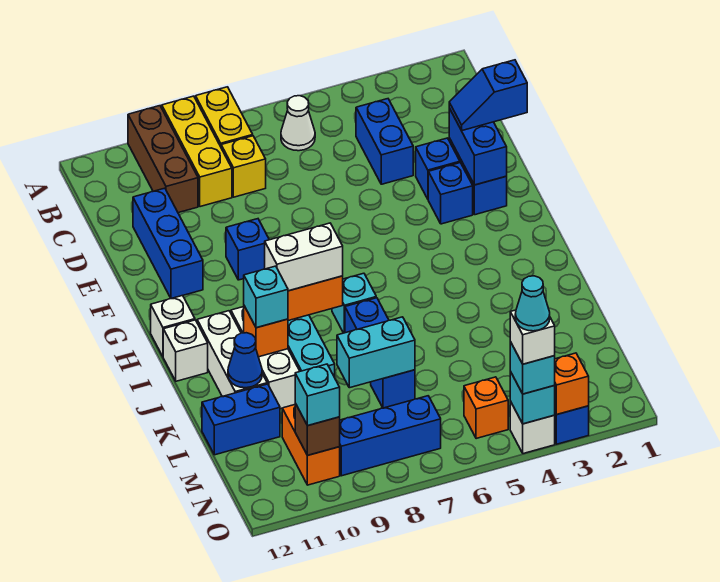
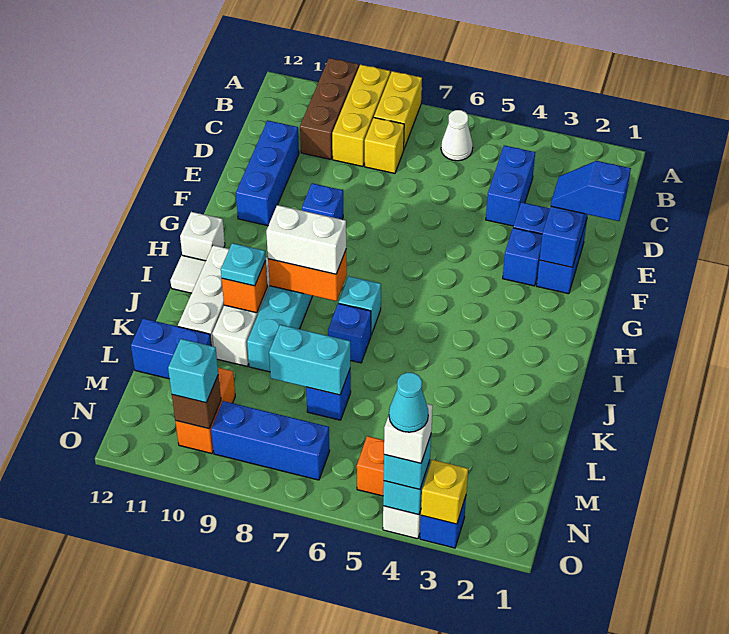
white brick I12 level 1 -> white tile I12 level 1
cyan brick J10 level 3 -> cyan plate J10 level 3
blue cone K11 level 2 -> none
orange brick O3 level 2 -> yellow brick O3 level 2

